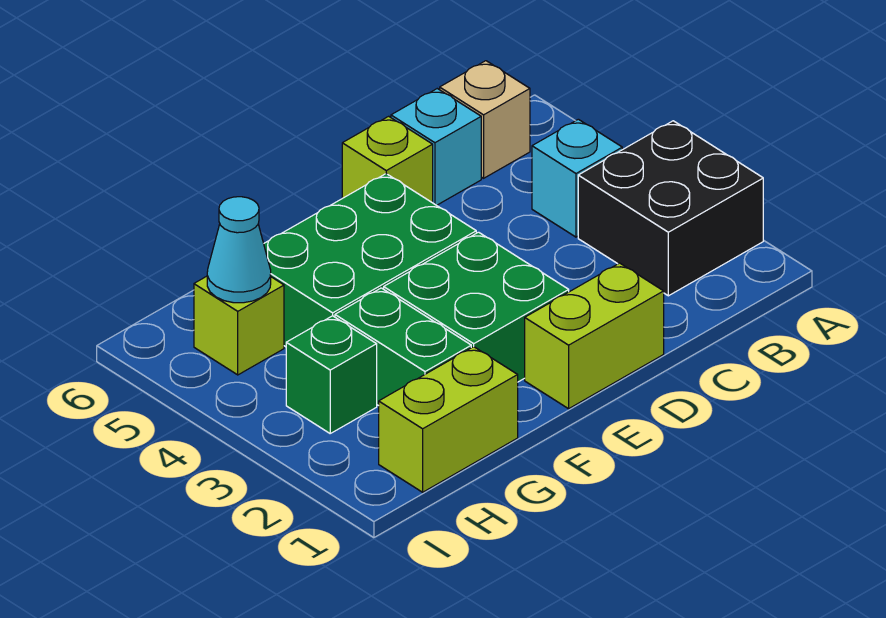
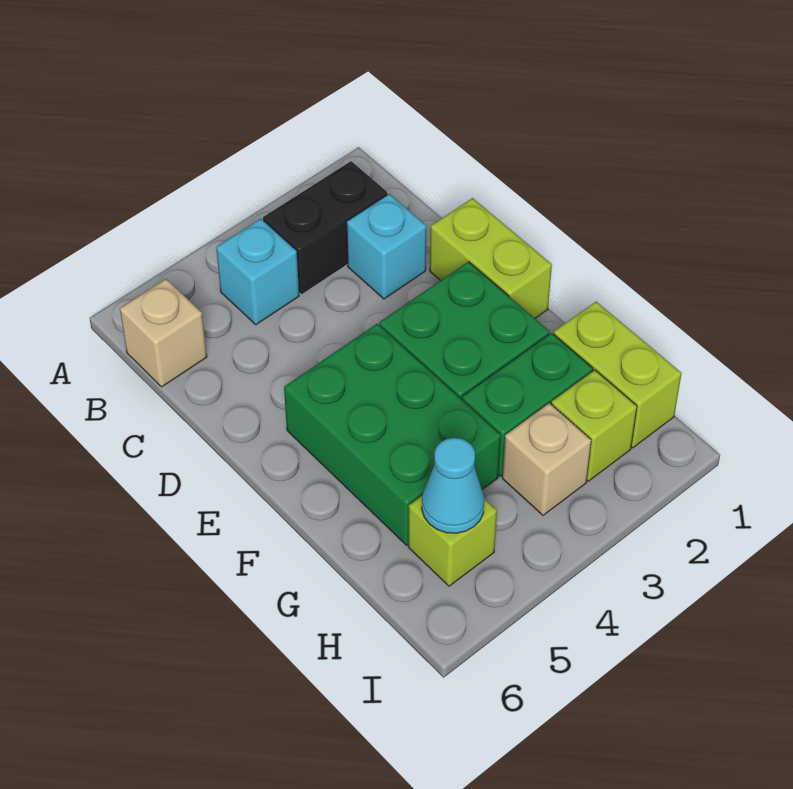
black brick A2:B3 level 1 -> black brick B2:B3 level 1
cyan brick C6 level 1 -> cyan brick C2 level 1
lime brick D6 level 1 -> lime brick H2 level 1
green brick H3 level 1 -> tan brick H3 level 1

